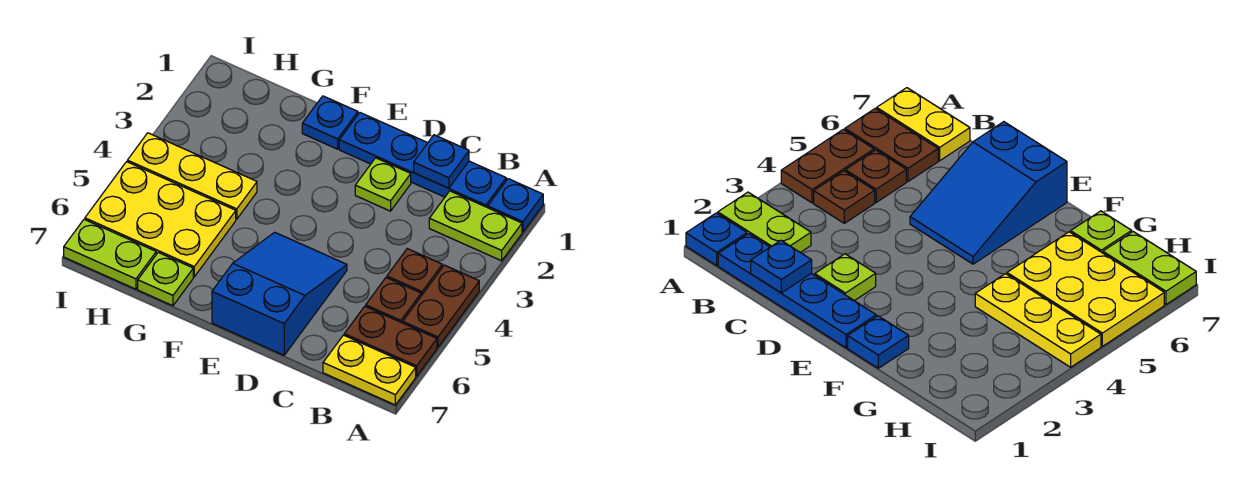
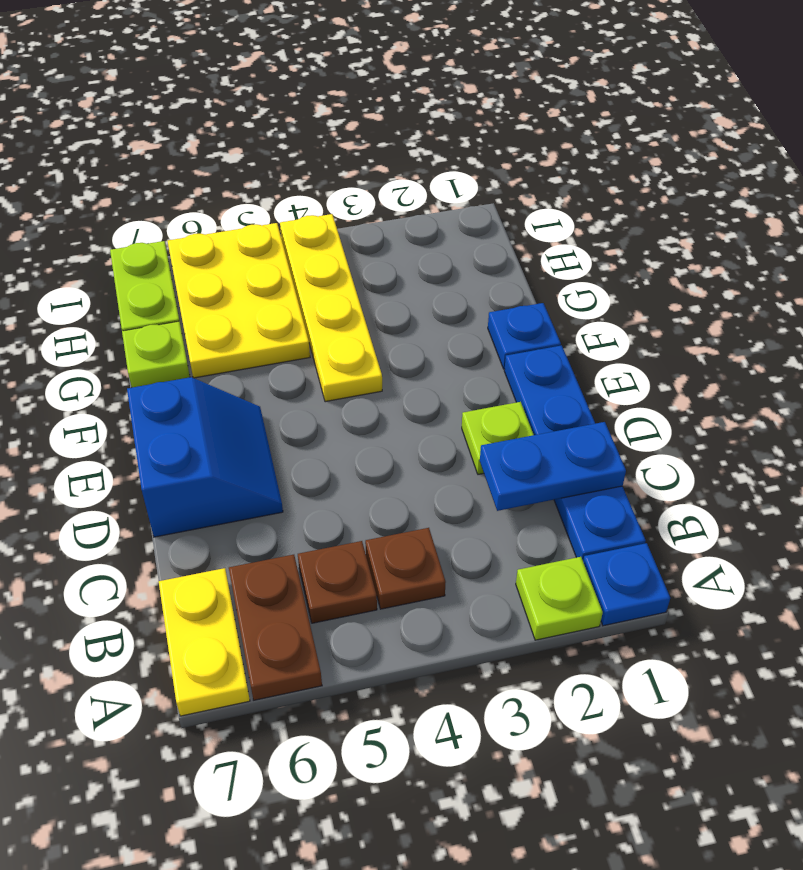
lime plate A2:B2 level 1 -> lime plate A2 level 1
brown plate A4:A5 level 1 -> none
blue plate C1 level 2 -> blue plate C1:C2 level 2
blue slope D5:E7 level 1 top 7 -> blue slope D6:E7 level 1 top 7
yellow plate G4:I4 level 1 -> yellow plate F4:I4 level 1

